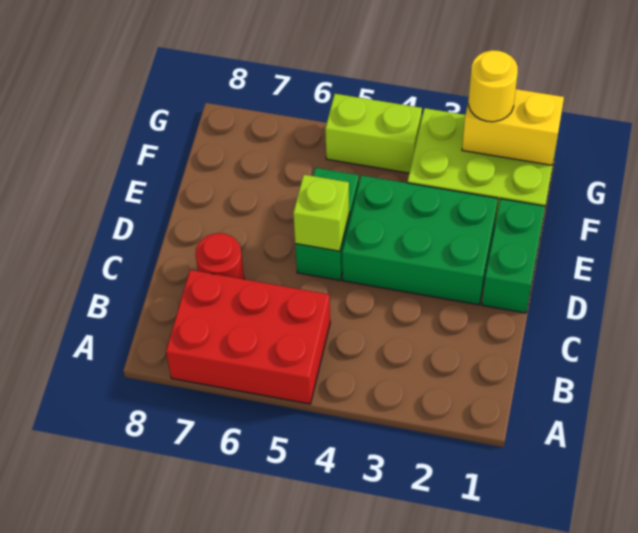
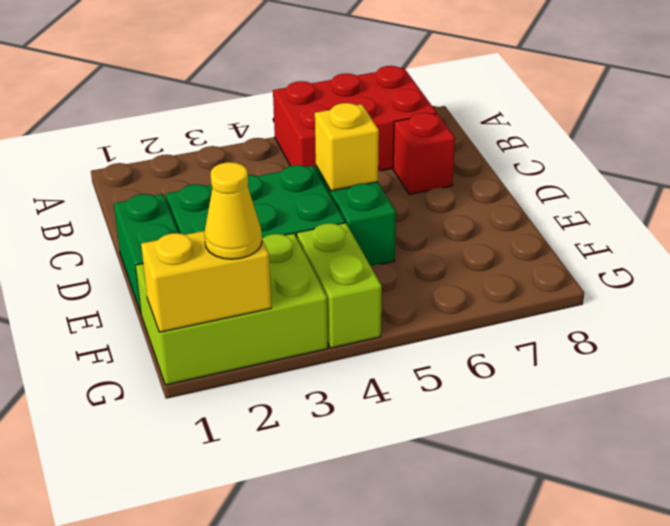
red round brick C7 level 1 -> red brick C7 level 1
lime brick D5 level 2 -> yellow brick D5 level 2
yellow round brick G2 level 3 -> yellow cone G2 level 3
lime brick G4:G5 level 1 -> lime brick F4:G4 level 1

